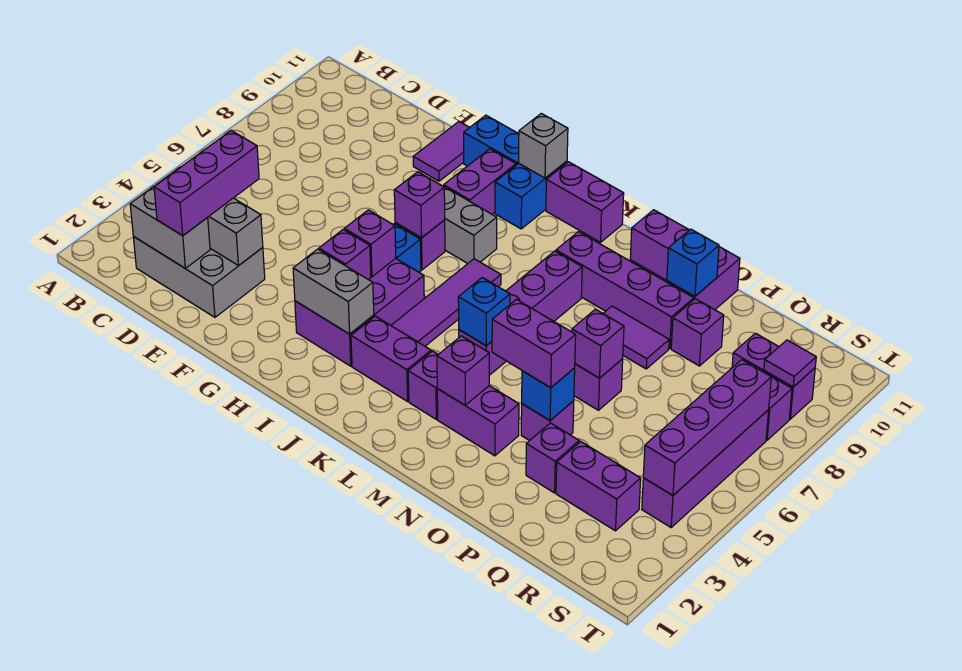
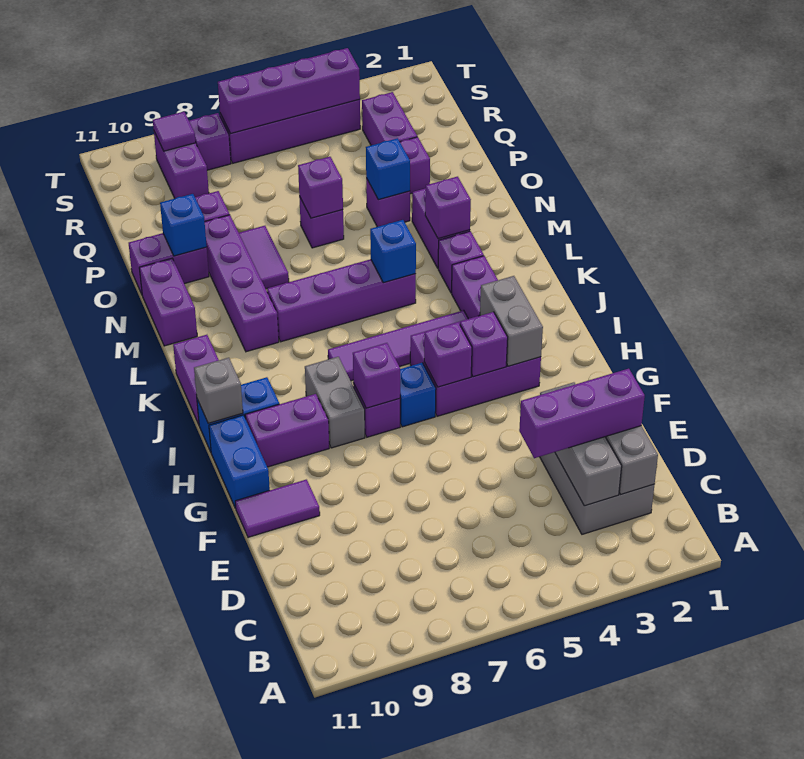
purple brick N4:O4 level 3 -> none

